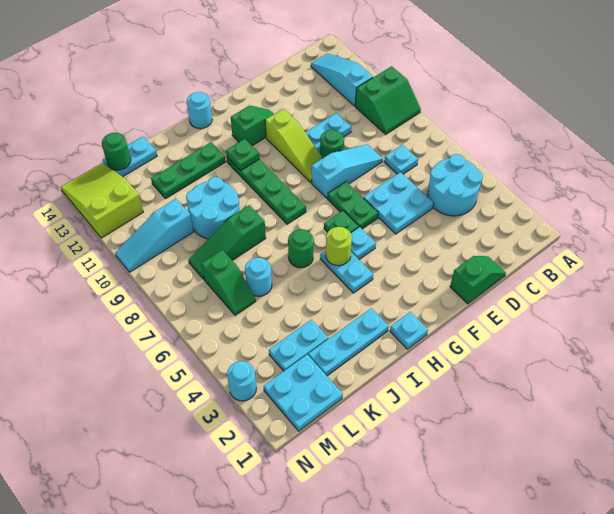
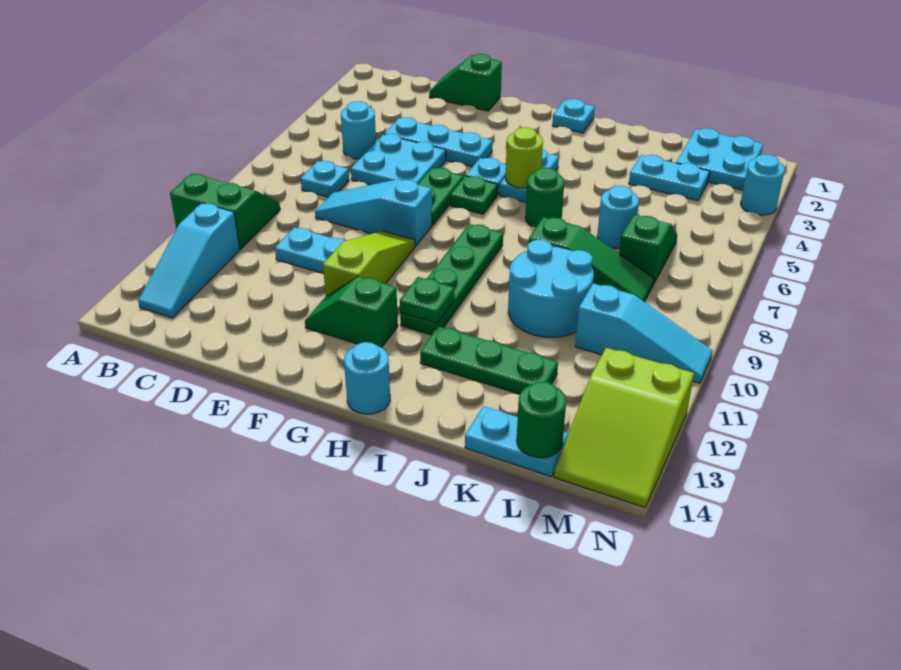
cyan round brick B4:C5 level 1 -> cyan round brick C5 level 1
green round brick E9 level 1 -> none
cyan plate I2:K2 level 1 -> cyan plate D4:F4 level 1

